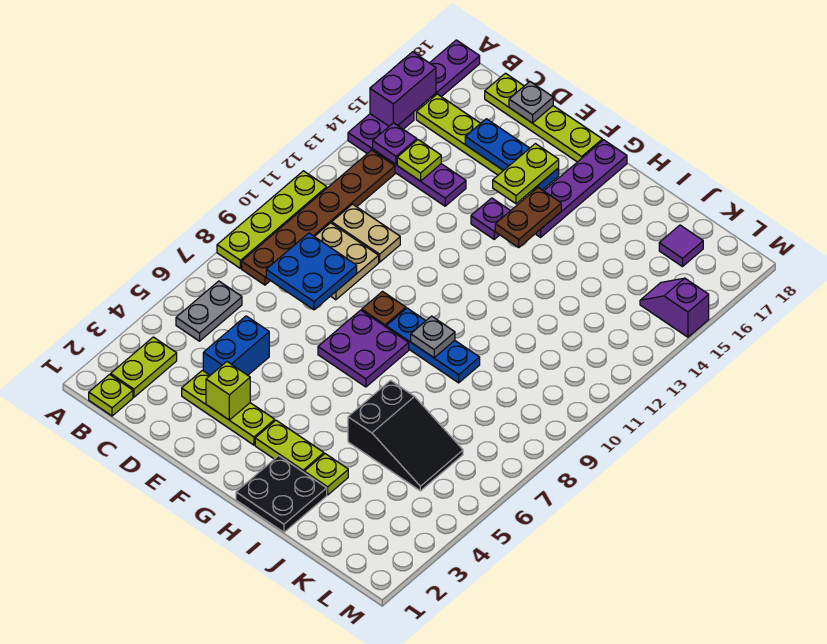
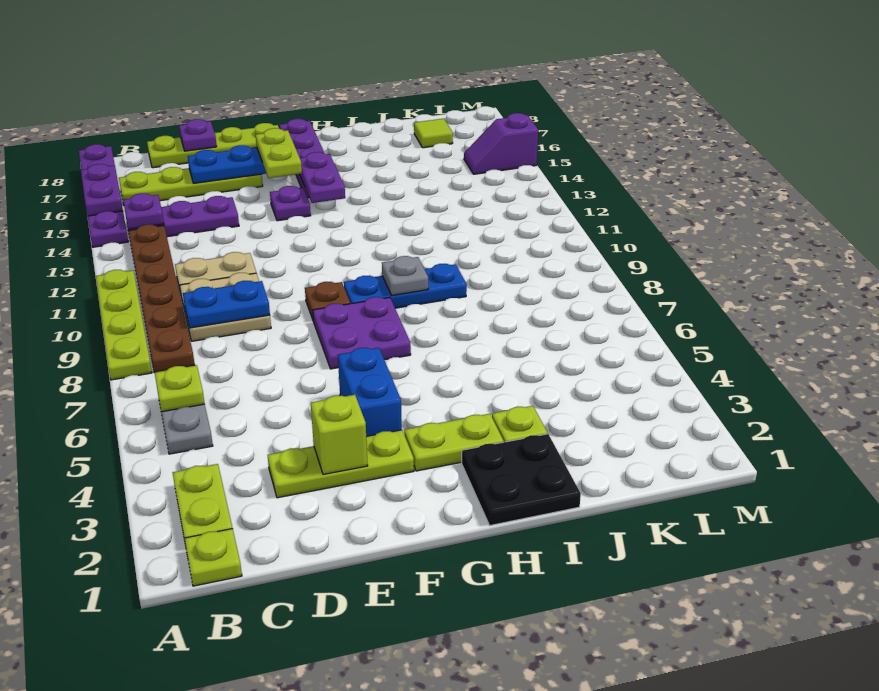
purple brick A15:A16 level 2 -> purple plate A15:A16 level 2
blue plate C8:D9 level 2 -> blue plate C9:D9 level 2
lime plate C14 level 2 -> lime plate B6 level 2
blue brick D4:D5 level 1 -> blue brick F4:F5 level 1
grey plate D18 level 2 -> purple plate D18 level 2
brown plate G14:G15 level 2 -> purple plate G14:G15 level 2
black slope I5:K6 level 1 top I -> none
purple tile K17 level 1 -> lime tile K17 level 1

